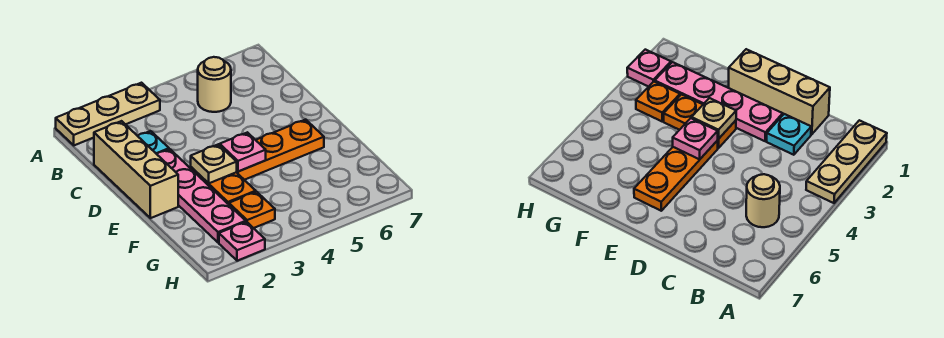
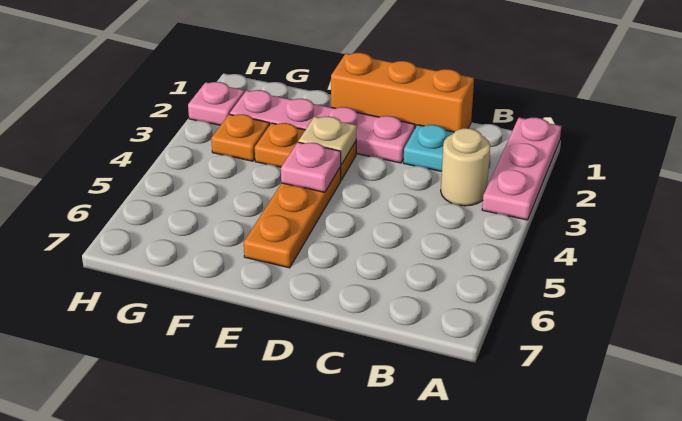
tan plate A1:A3 level 1 -> pink plate A1:A3 level 1
tan round brick B5 level 1 -> tan round brick B3 level 1
tan brick C1:E1 level 1 -> orange brick C1:E1 level 1

